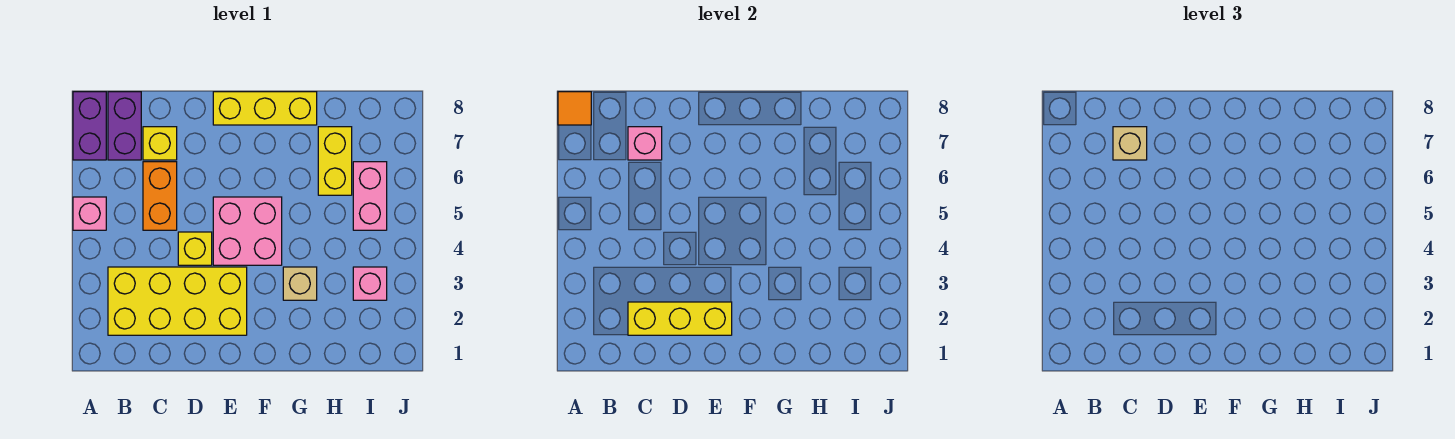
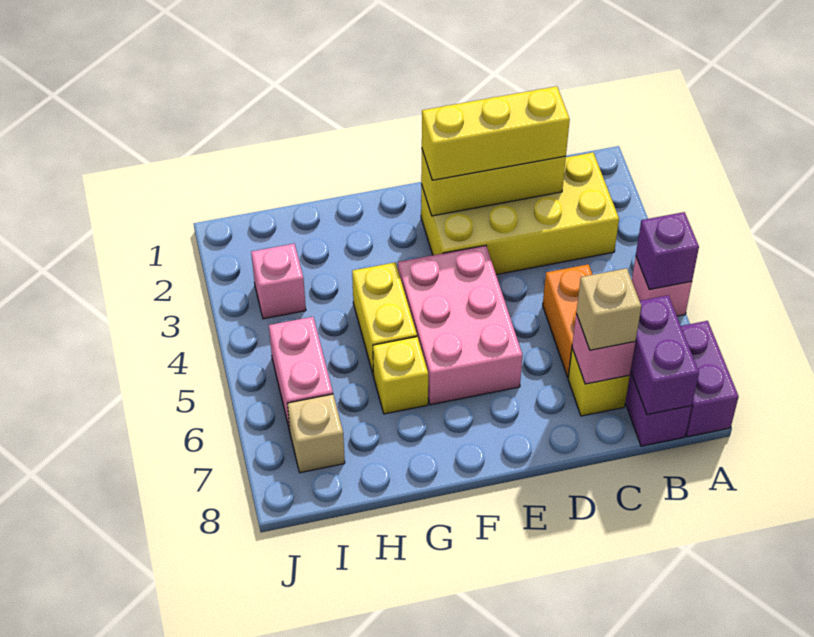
none -> purple brick A5 level 2
orange tile A8 level 2 -> none
none -> purple brick B7:B8 level 2
yellow brick D4 level 1 -> yellow brick G6 level 1
pink brick E4:F5 level 1 -> pink brick E4:F6 level 1
yellow brick E8:G8 level 1 -> yellow brick C2:E2 level 3
tan brick G3 level 1 -> tan brick I7 level 1
yellow brick H6:H7 level 1 -> yellow brick G4:G5 level 1

